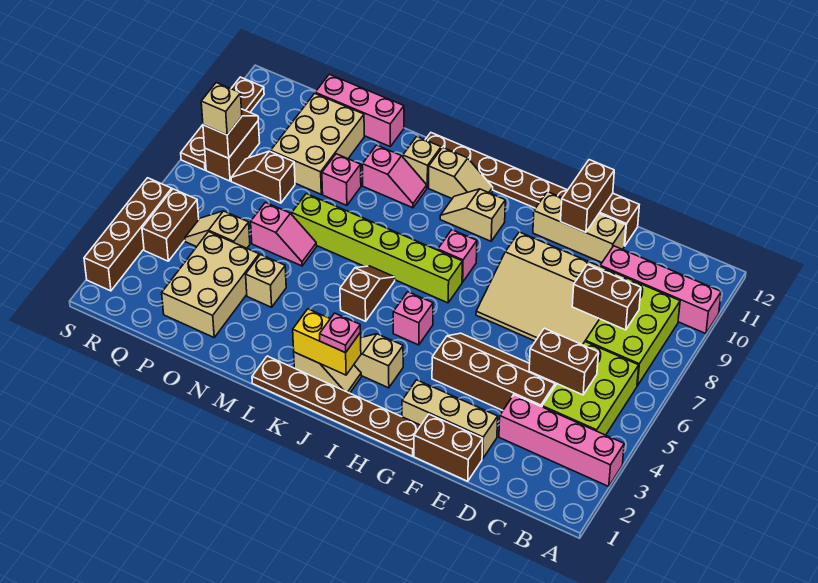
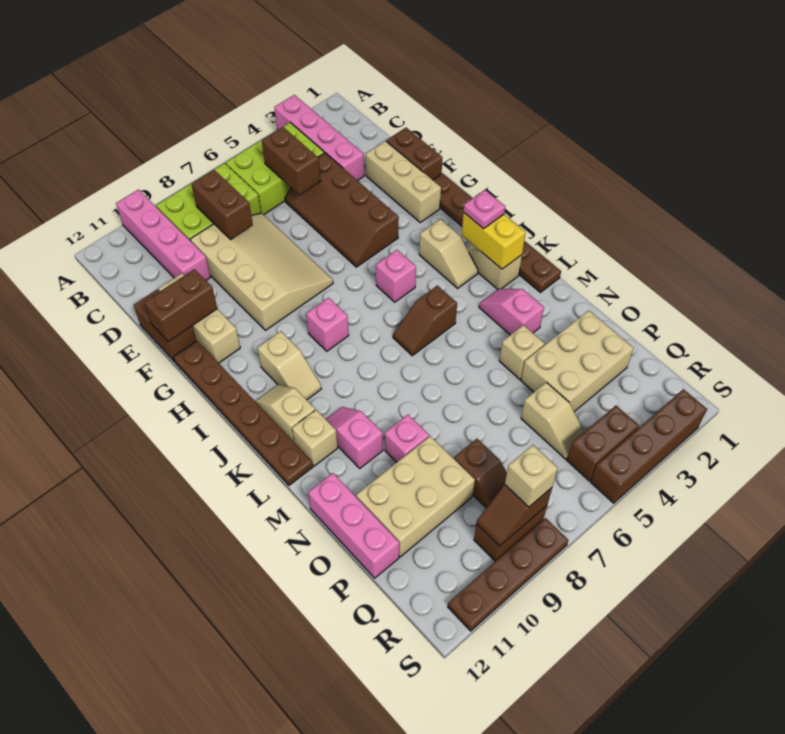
lime brick I7:N7 level 1 -> none
pink slope N6:O6 level 1 top O -> pink slope L3:M3 level 1 top M

